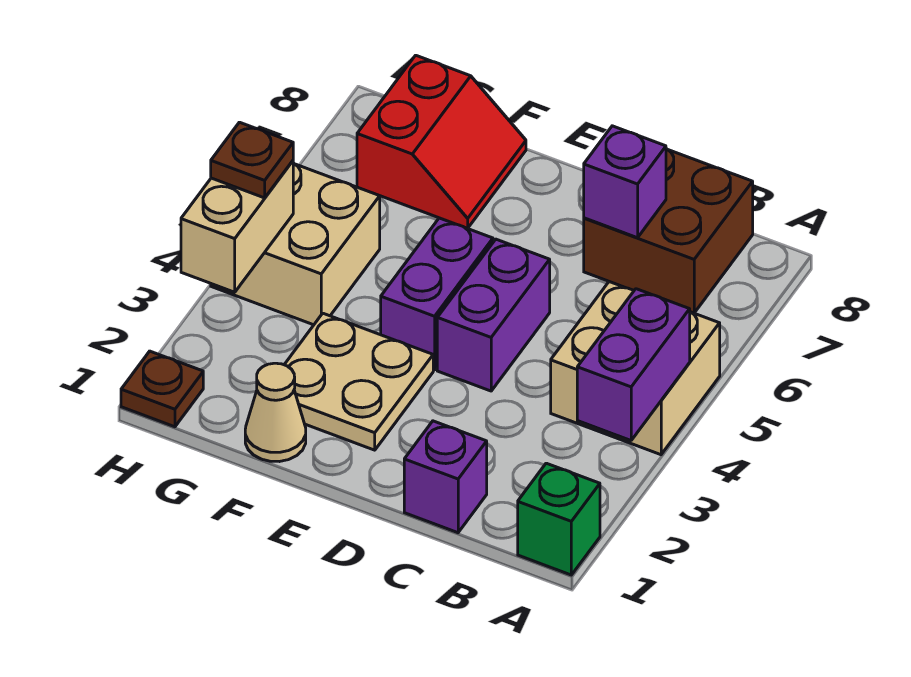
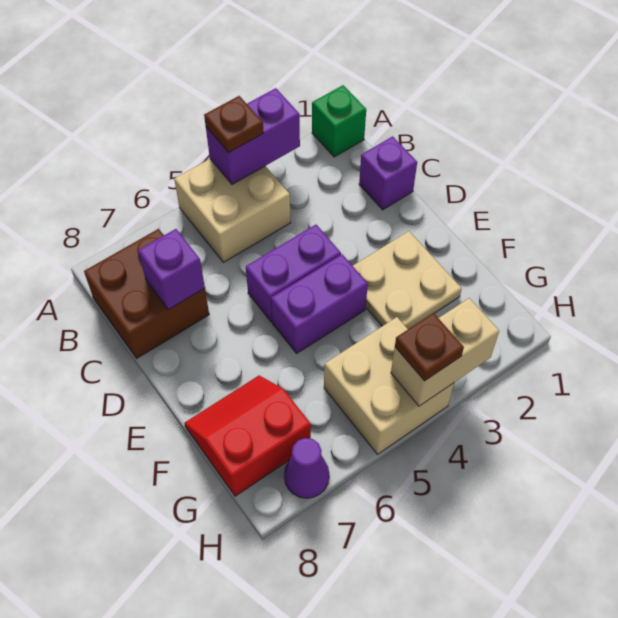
tan cone F1 level 1 -> none
brown plate H1 level 1 -> brown plate A4 level 3
none -> purple cone H7 level 1

